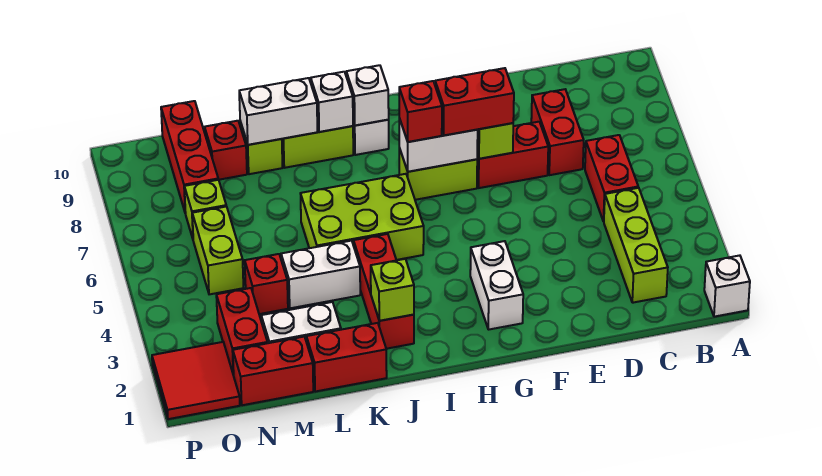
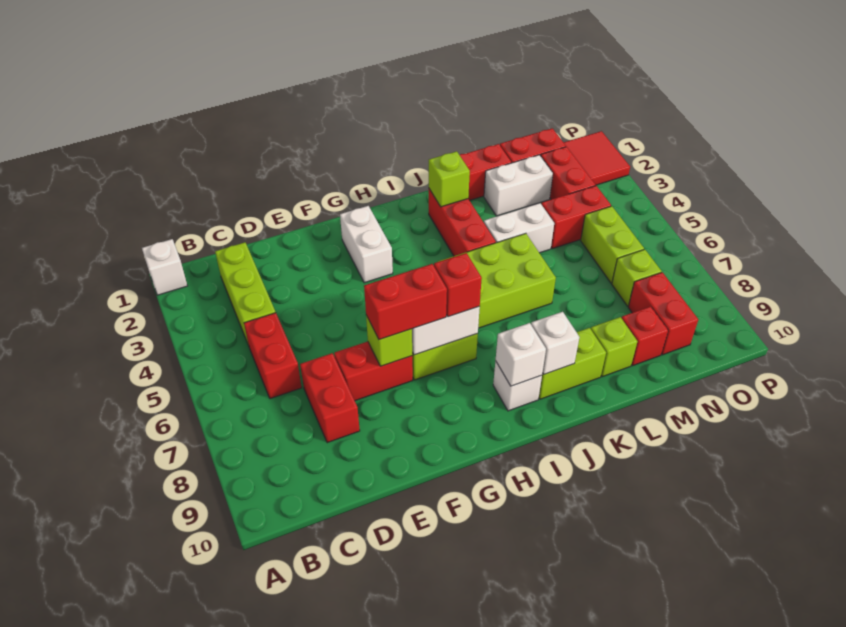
white brick K9:L9 level 2 -> none
red brick M4 level 1 -> red brick M4:N4 level 1
red brick N8:N10 level 1 -> red brick N8:N9 level 1

